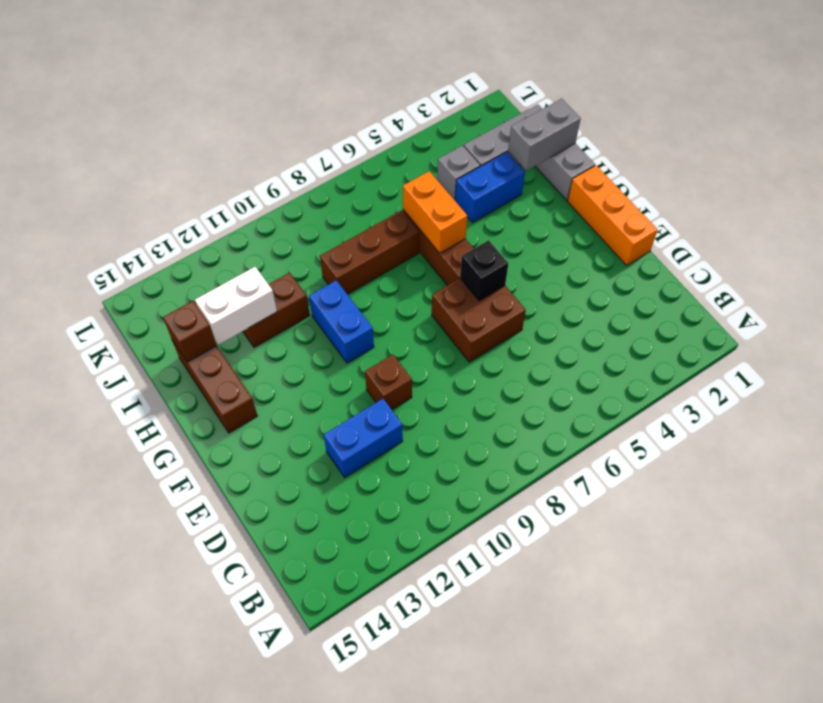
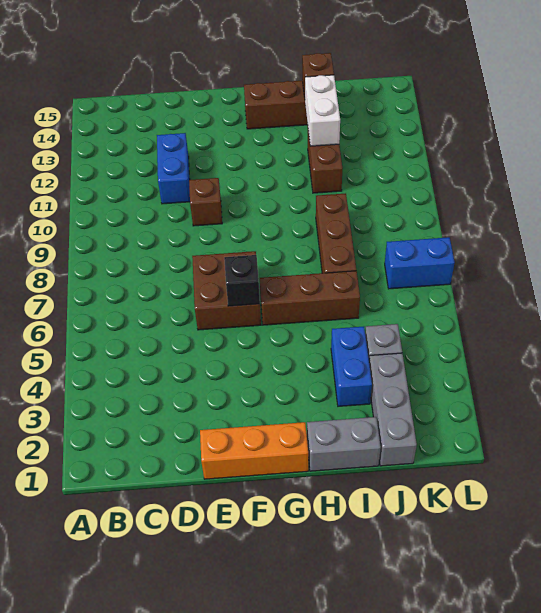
blue brick G10:H10 level 1 -> blue brick K7:L7 level 1
orange brick H6:I6 level 2 -> none
grey brick I1:I2 level 2 -> none

